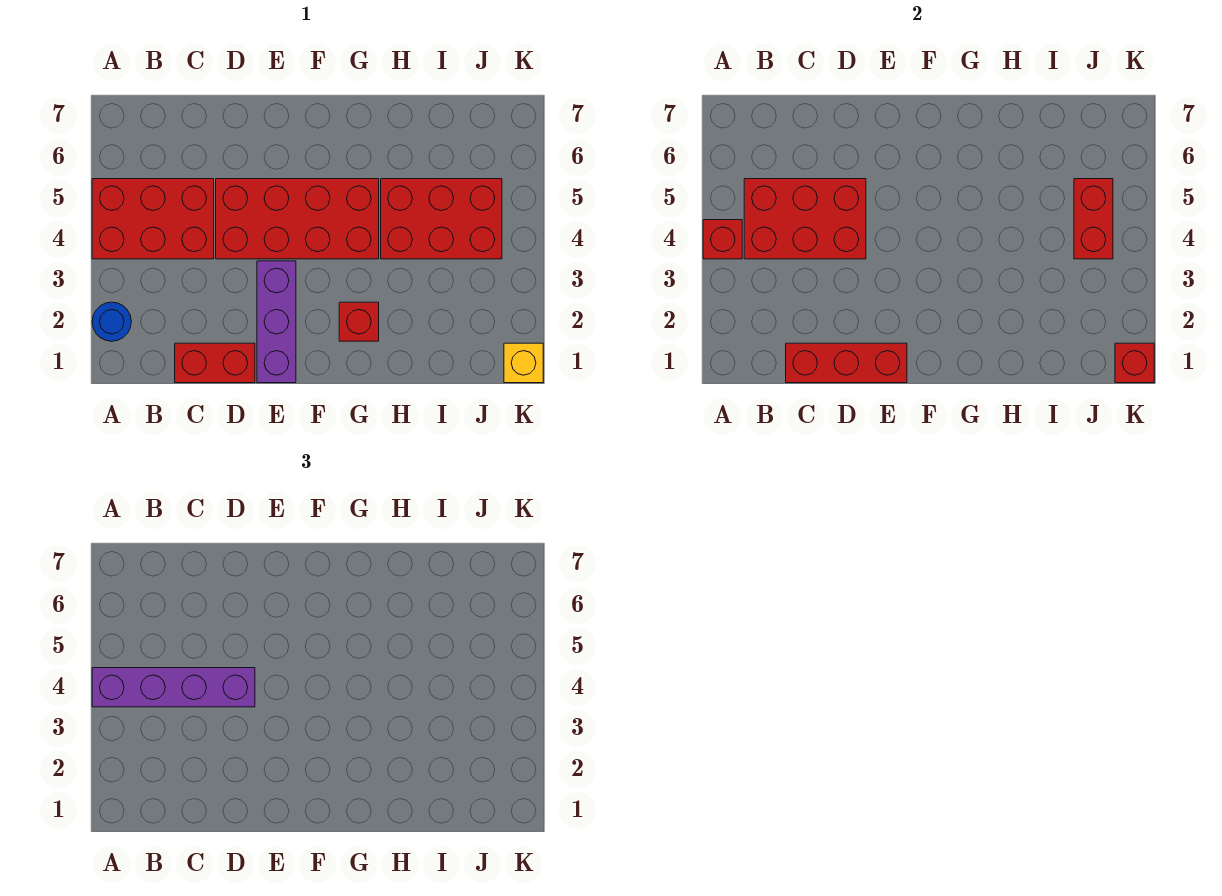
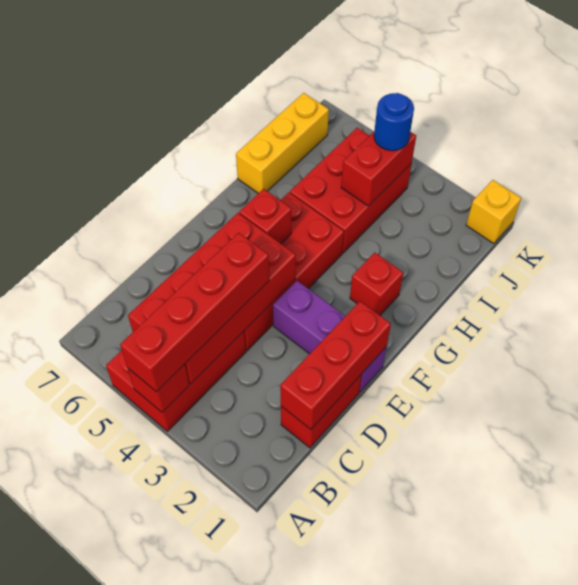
blue round brick A2 level 1 -> blue round brick J4 level 3
purple brick A4:D4 level 3 -> red brick A4:D4 level 3
red brick B4:D5 level 2 -> red brick B4:E5 level 2
none -> yellow brick H7:J7 level 1
red brick J4:J5 level 2 -> red brick I4:J4 level 2
red brick K1 level 2 -> red brick F5 level 2

